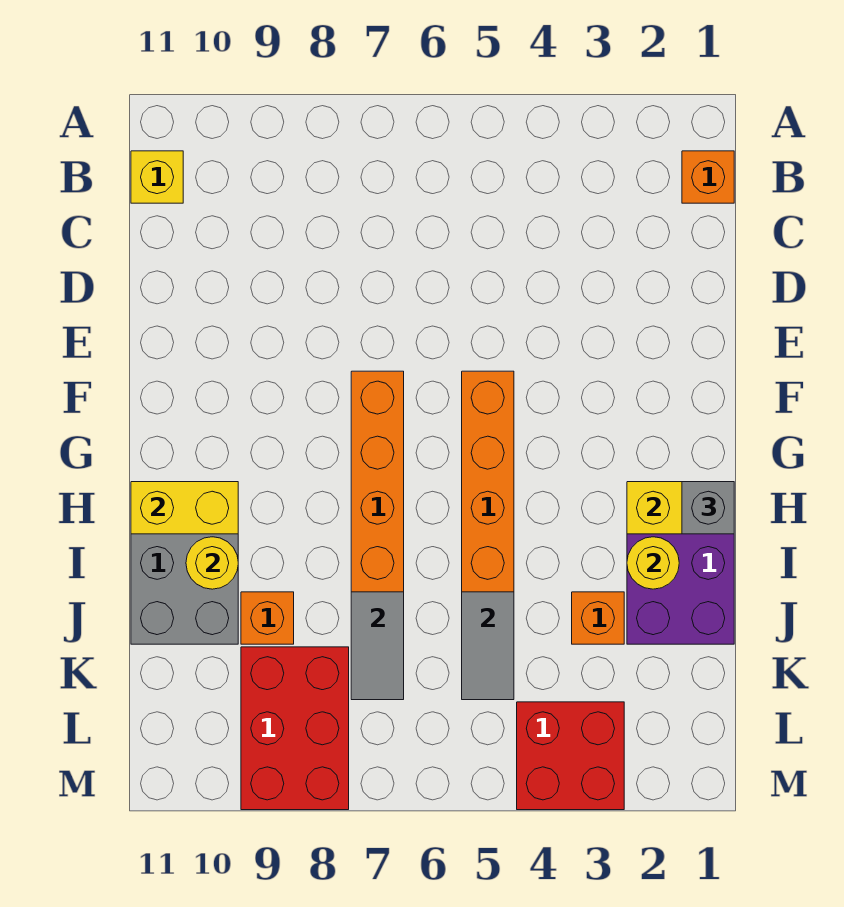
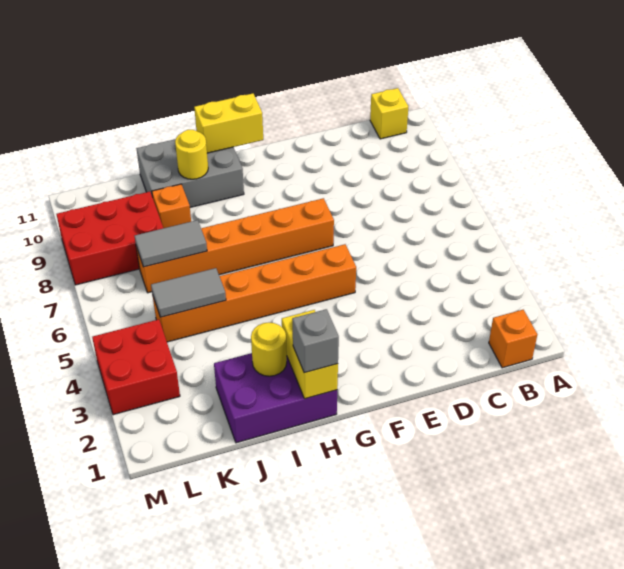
yellow brick H10:H11 level 2 -> yellow brick G11:H11 level 2
orange brick J3 level 1 -> none

